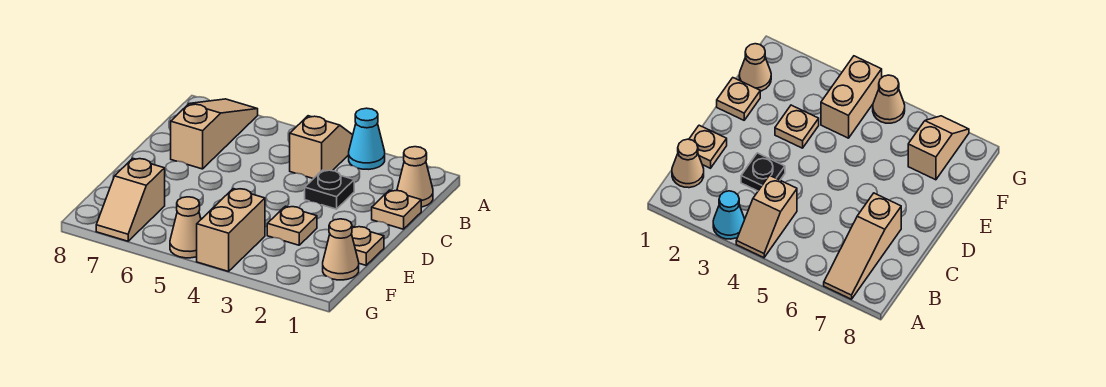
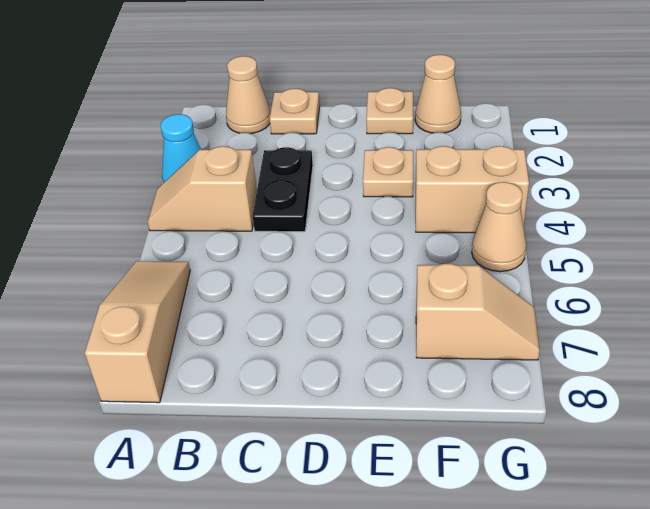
tan slope A7:C7 level 1 top C -> tan slope A6:A8 level 1 top 8
black plate C3 level 1 -> black plate C3:C4 level 1

